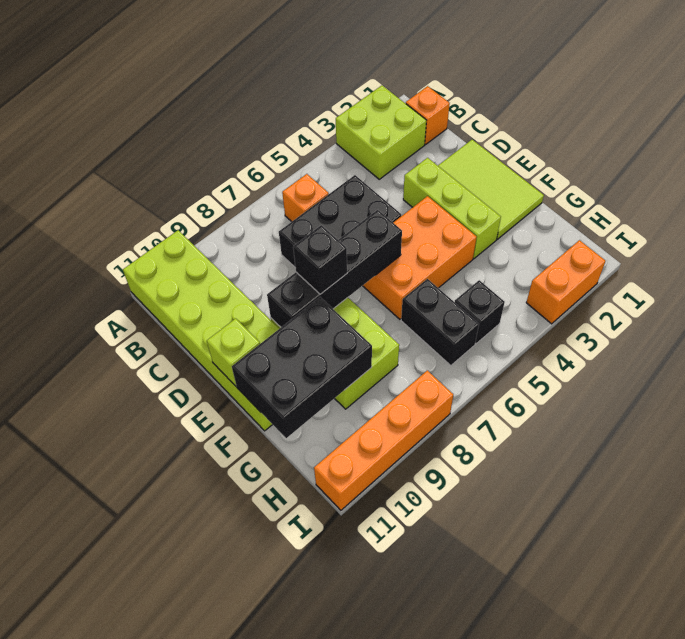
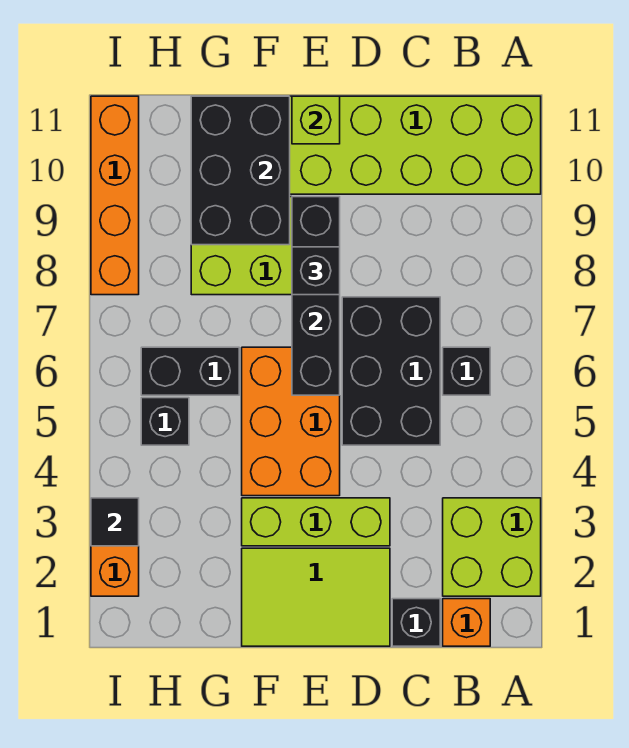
orange brick B6 level 1 -> black brick B6 level 1
none -> black brick C1 level 1
none -> black tile I3 level 2

